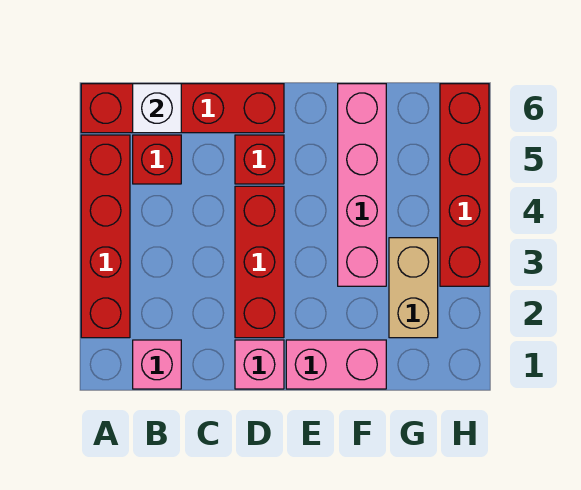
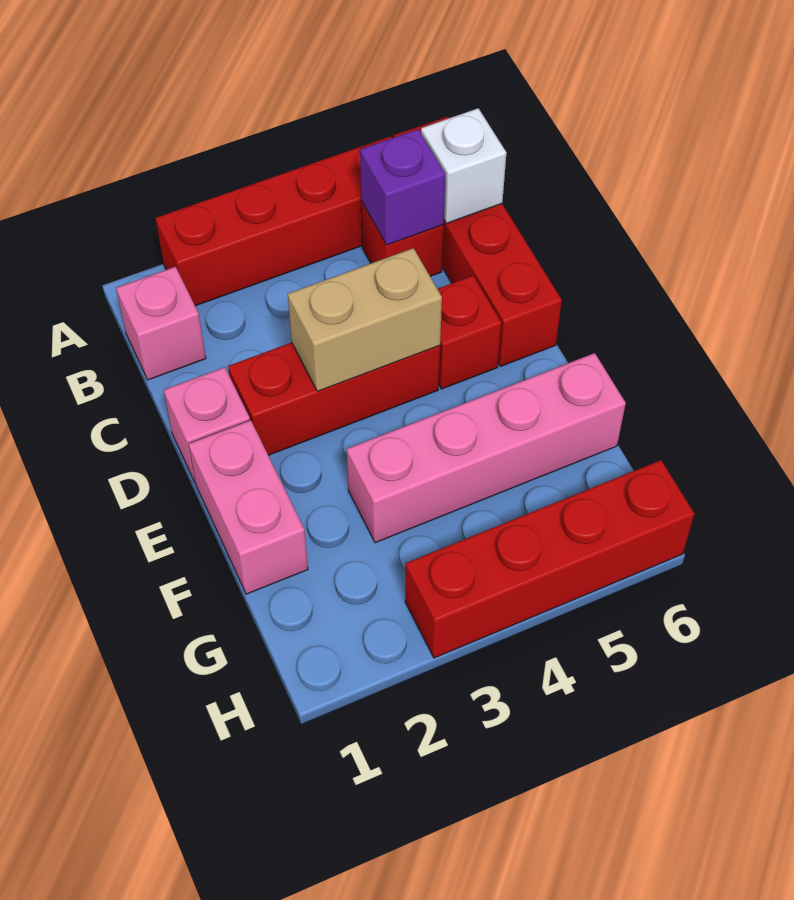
none -> purple brick B5 level 2
tan brick G2:G3 level 1 -> tan brick D3:D4 level 2

